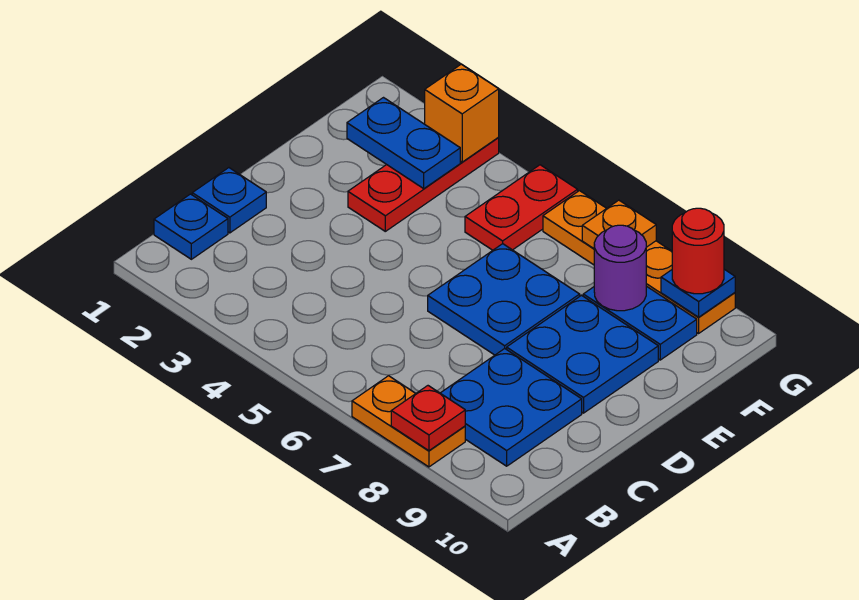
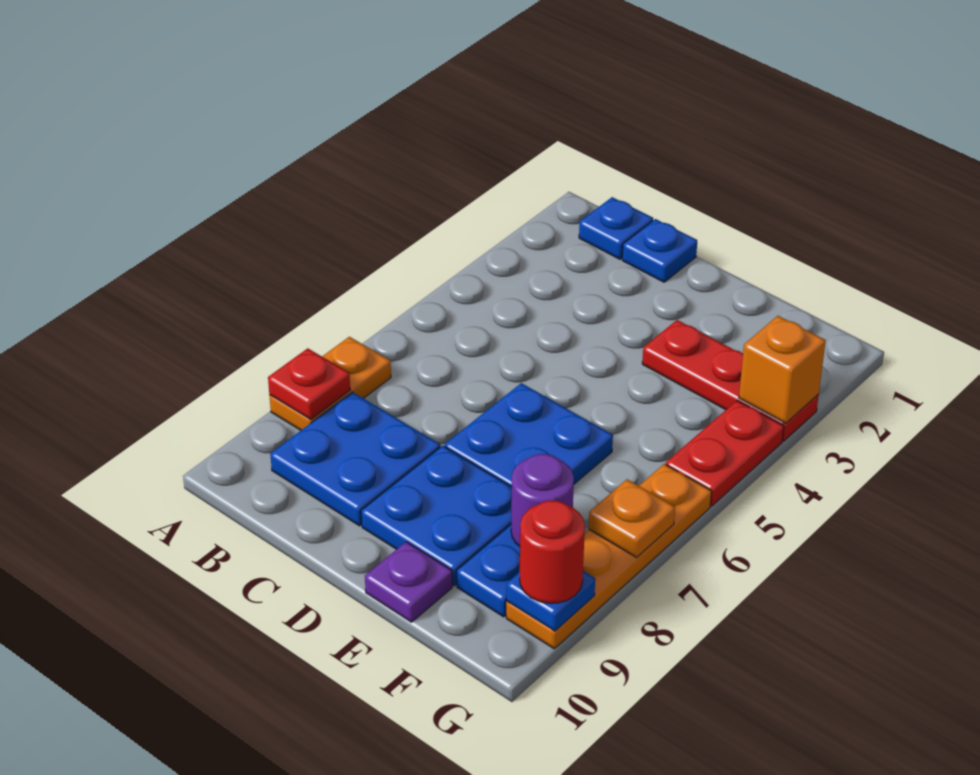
none -> purple plate E10 level 1
blue plate F2:F3 level 2 -> none
red plate F5:G5 level 1 -> red plate G4:G5 level 1

